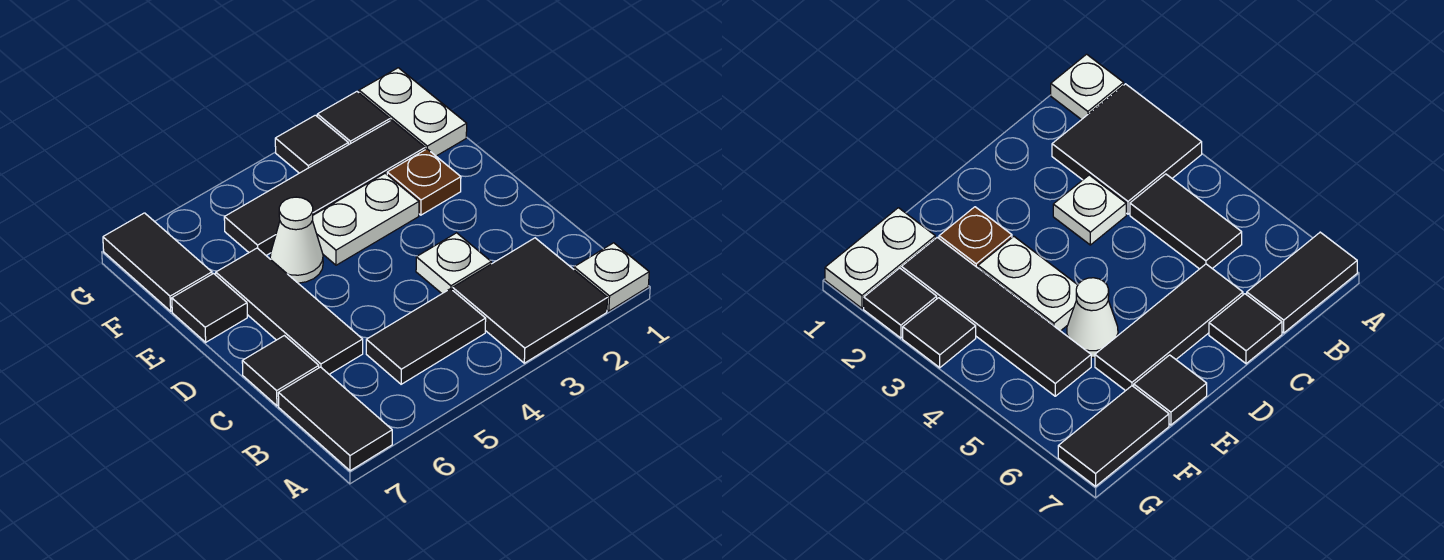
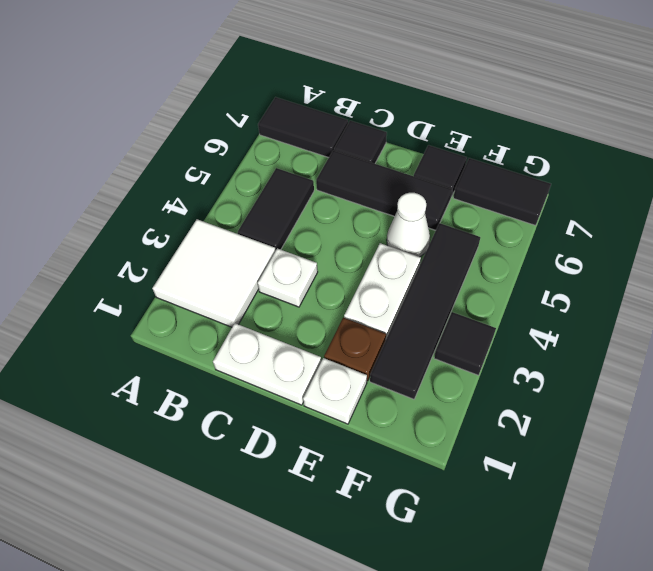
white plate A1 level 1 -> white plate E1 level 1
black tile A2:B3 level 1 -> white tile A2:B3 level 1
white plate F1:G1 level 1 -> white plate C1:D1 level 1
black tile G2 level 1 -> none

